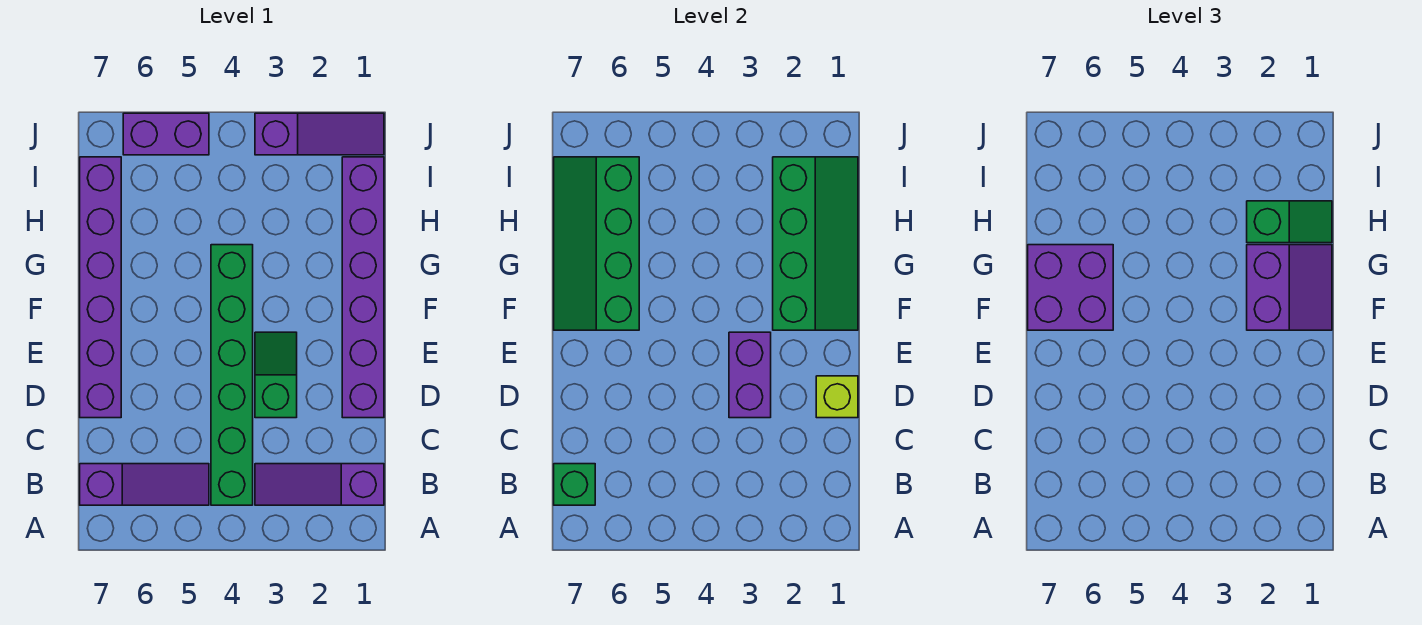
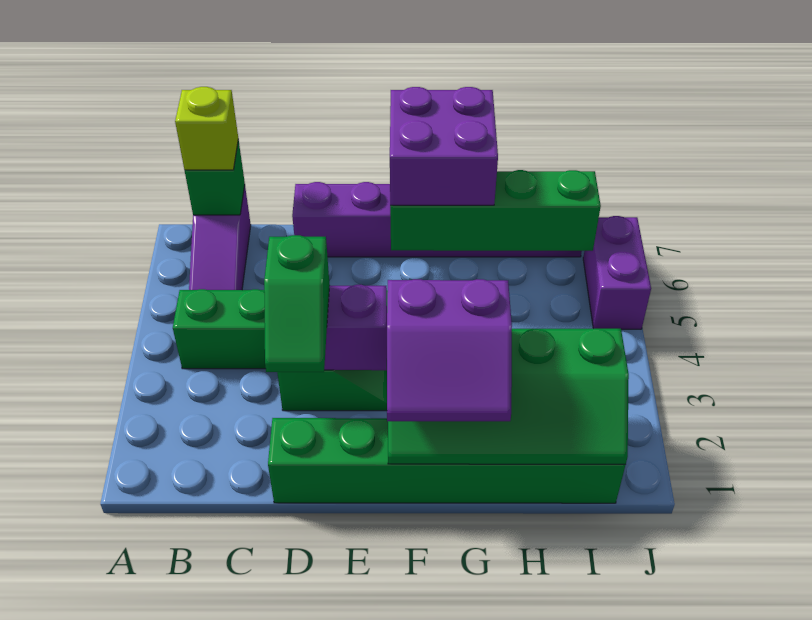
purple slope B1:B3 level 1 top 1 -> none
purple brick D1:I1 level 1 -> green brick D1:I1 level 1
lime brick D1 level 2 -> lime brick B7 level 3
green slope H1:H2 level 3 top 2 -> green slope D2:D3 level 3 top 3
purple slope J1:J3 level 1 top 3 -> none

